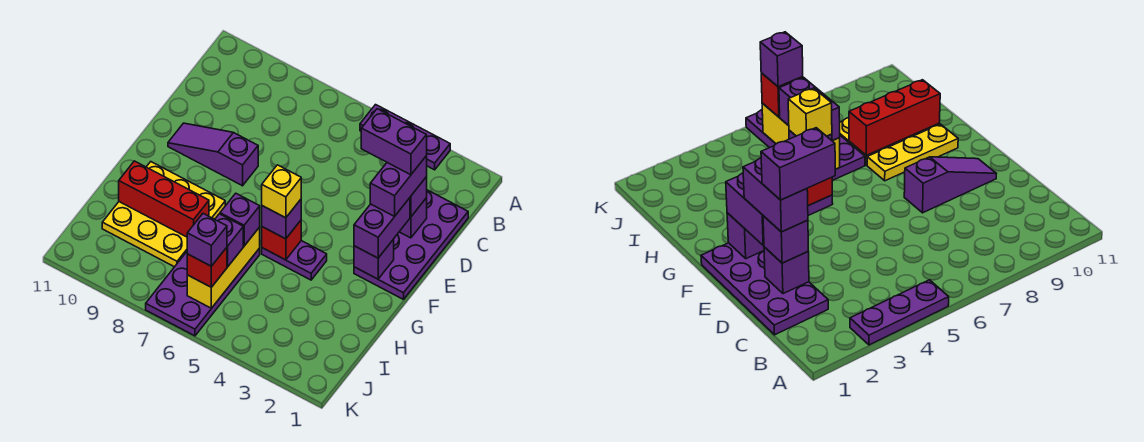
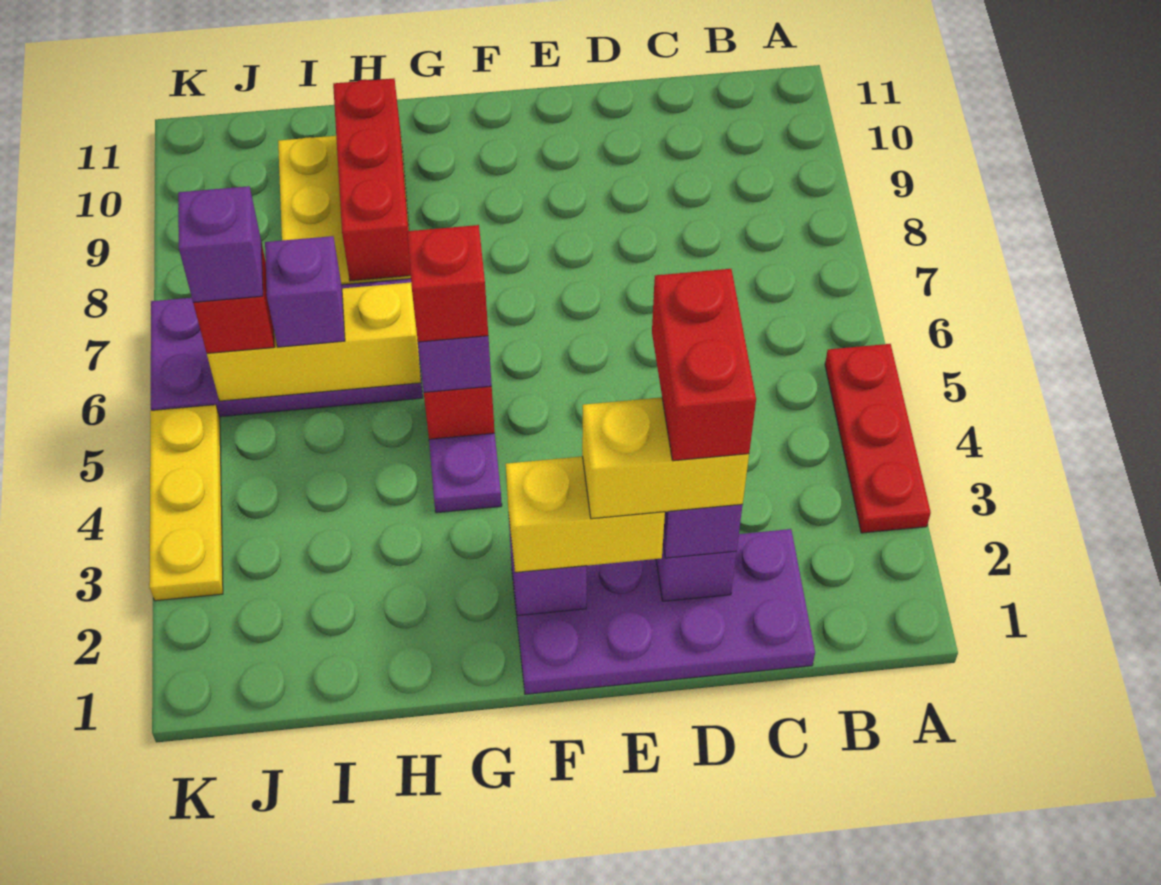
purple plate A3:A5 level 1 -> red plate A3:A5 level 1
purple brick D2:E2 level 4 -> yellow brick D2:E2 level 4
purple brick D2:D3 level 5 -> red brick D2:D3 level 5
purple brick E2:F2 level 3 -> yellow brick E2:F2 level 3
purple slope E8:E10 level 1 top 8 -> none
yellow brick G5 level 4 -> red brick G5 level 4
yellow plate G8:G10 level 1 -> yellow plate K3:K5 level 1
purple brick H6 level 3 -> none

